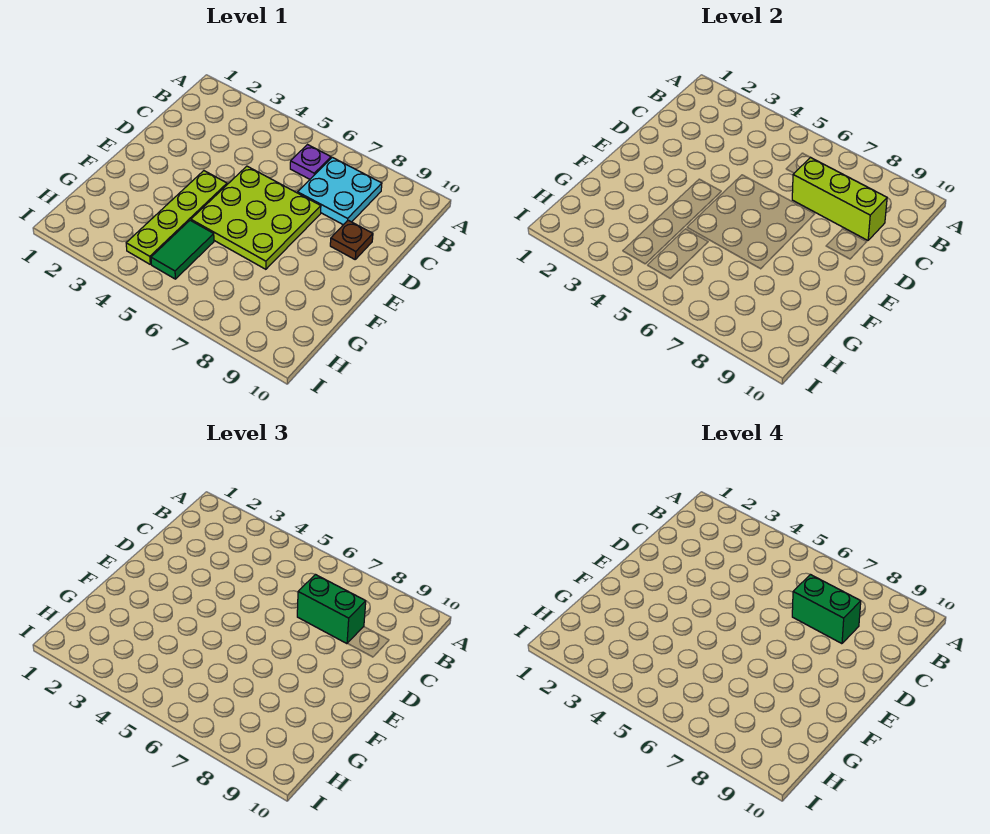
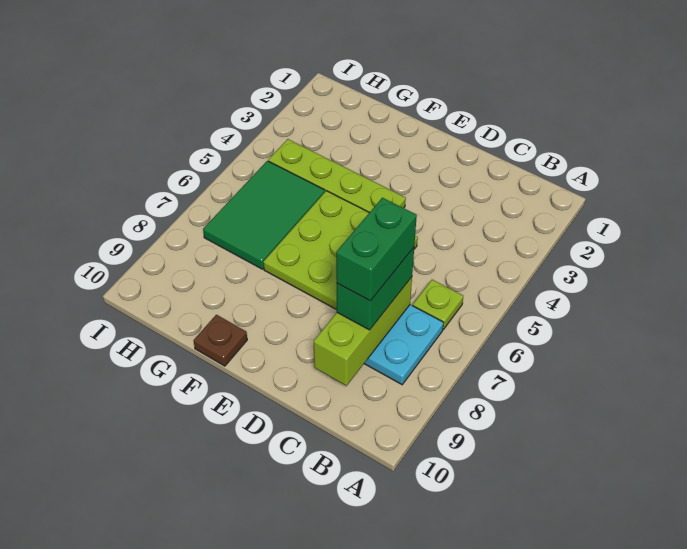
purple plate B6 level 1 -> lime plate B6 level 1
brown plate D9 level 1 -> brown plate F10 level 1
green tile G5:H5 level 1 -> green tile G5:H7 level 1

